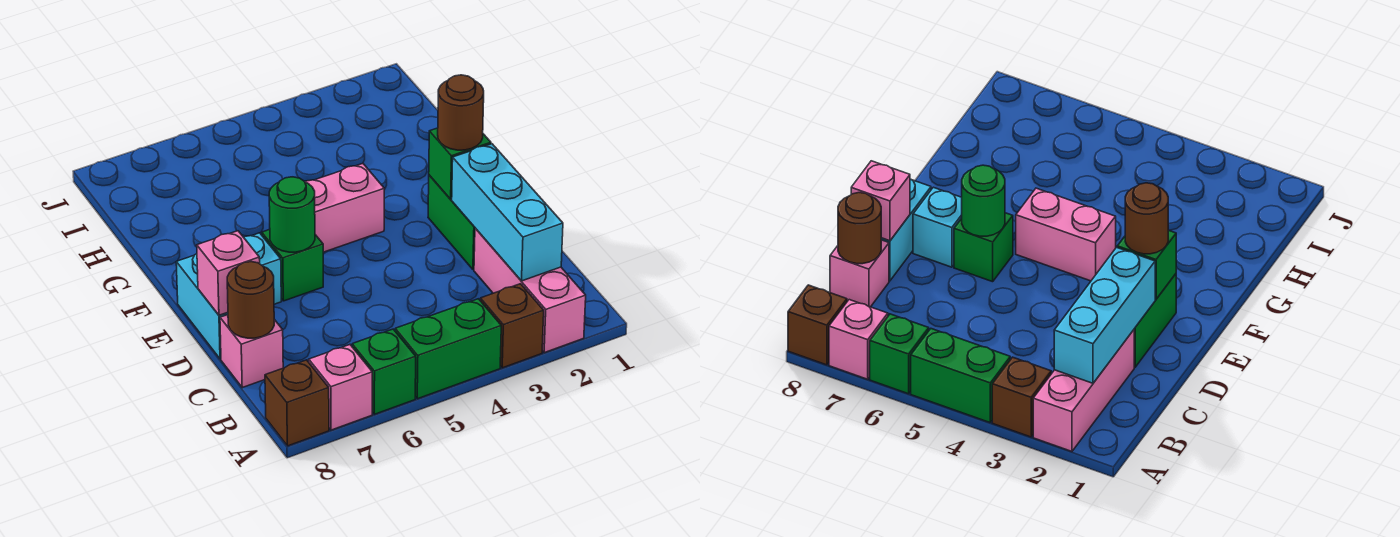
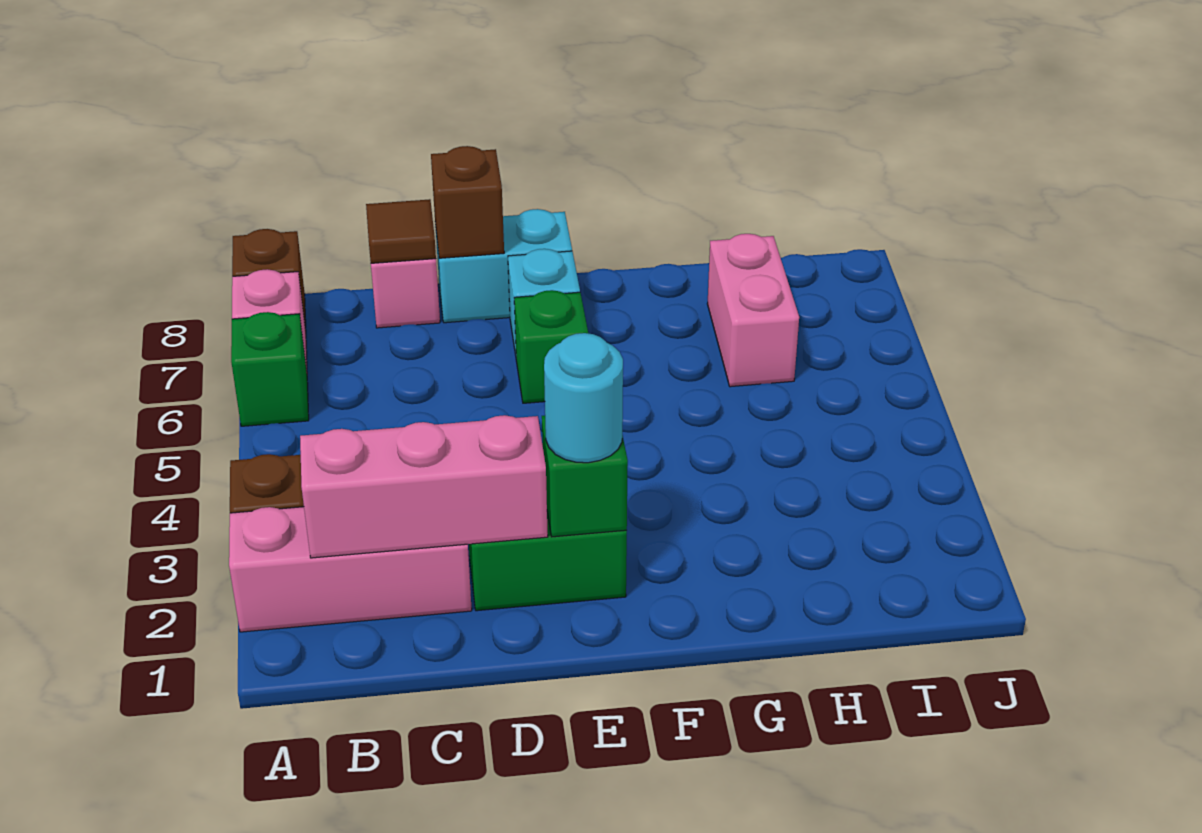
green brick A4:A5 level 1 -> none
cyan brick B2:D2 level 2 -> pink brick B2:D2 level 2
brown round brick C8 level 2 -> brown tile C8 level 2
pink brick D8 level 2 -> brown brick D8 level 2
brown round brick E2 level 3 -> cyan round brick E2 level 3
green round brick E6 level 2 -> none
pink brick F4:F5 level 1 -> pink brick H6:H7 level 1

